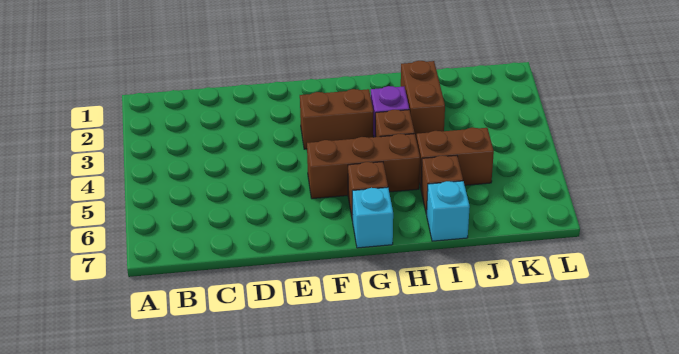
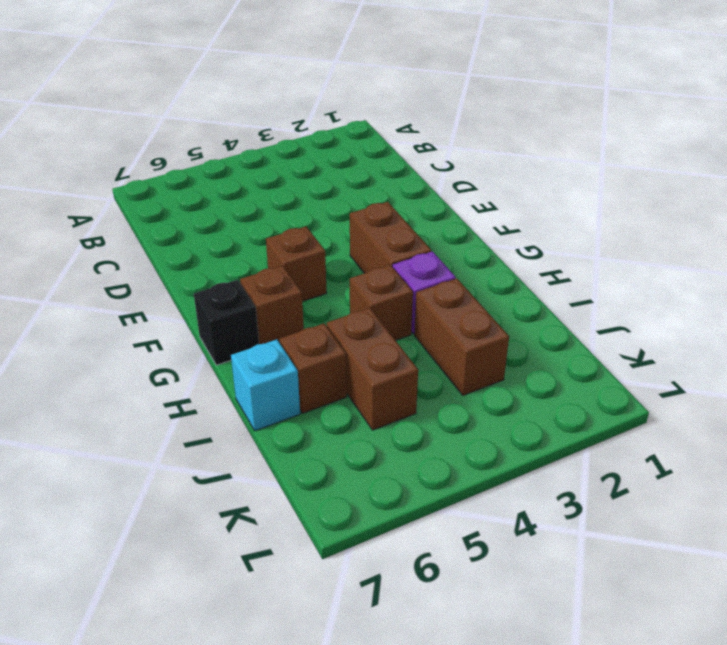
brown brick F5:H5 level 1 -> brown brick F5 level 1
cyan brick G7 level 1 -> black brick G7 level 1
brown brick I2:I3 level 1 -> brown brick I3:J3 level 1

